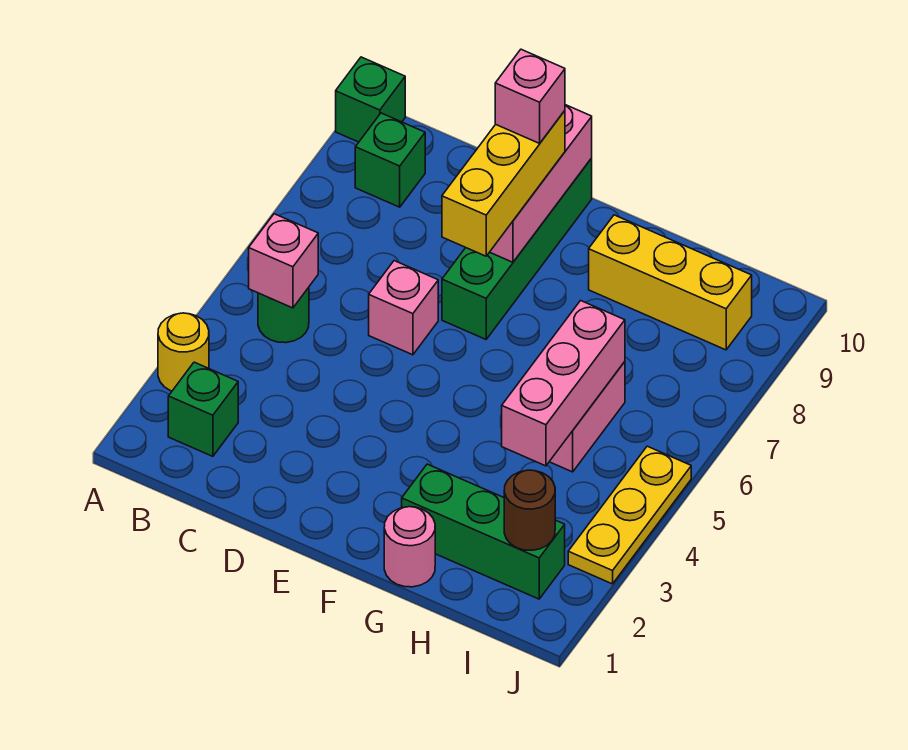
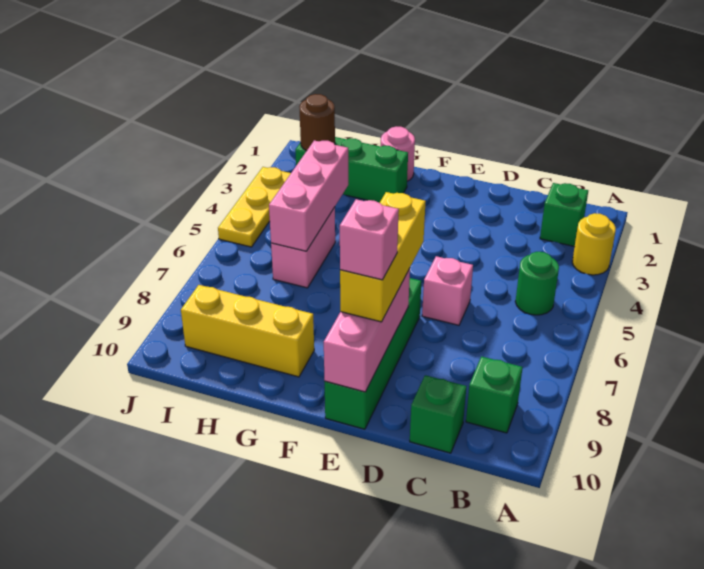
green brick A10 level 1 -> green brick C10 level 1
pink brick B5 level 2 -> none

